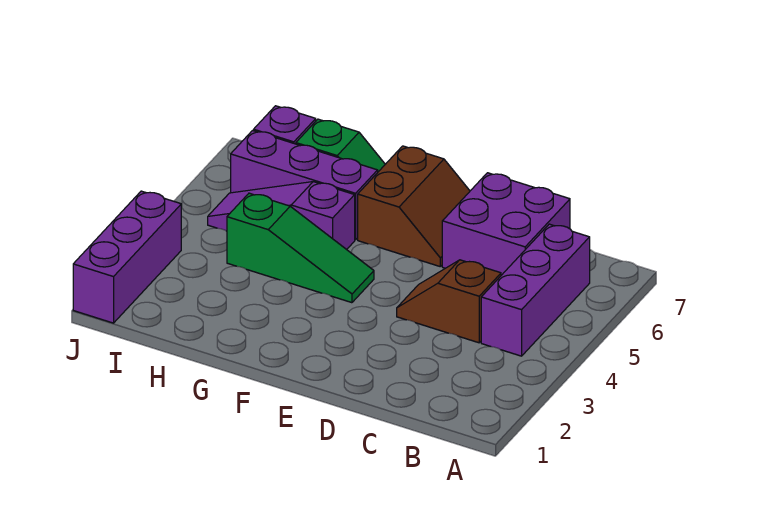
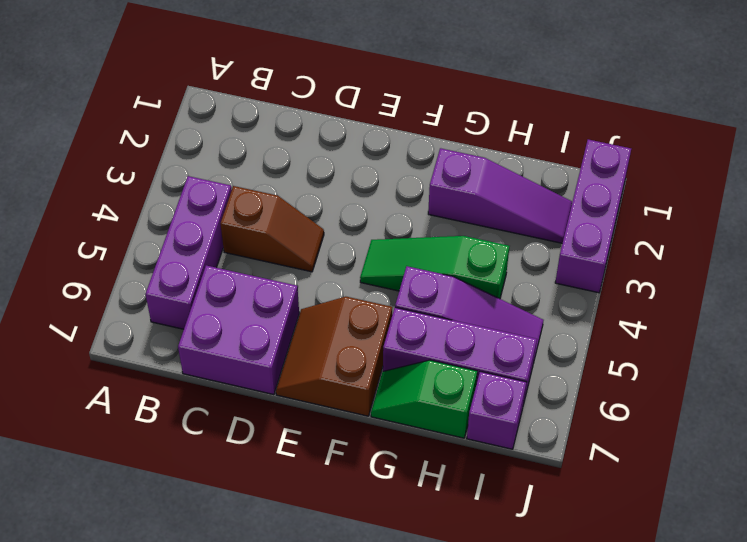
none -> purple slope G2:I2 level 1 top G

